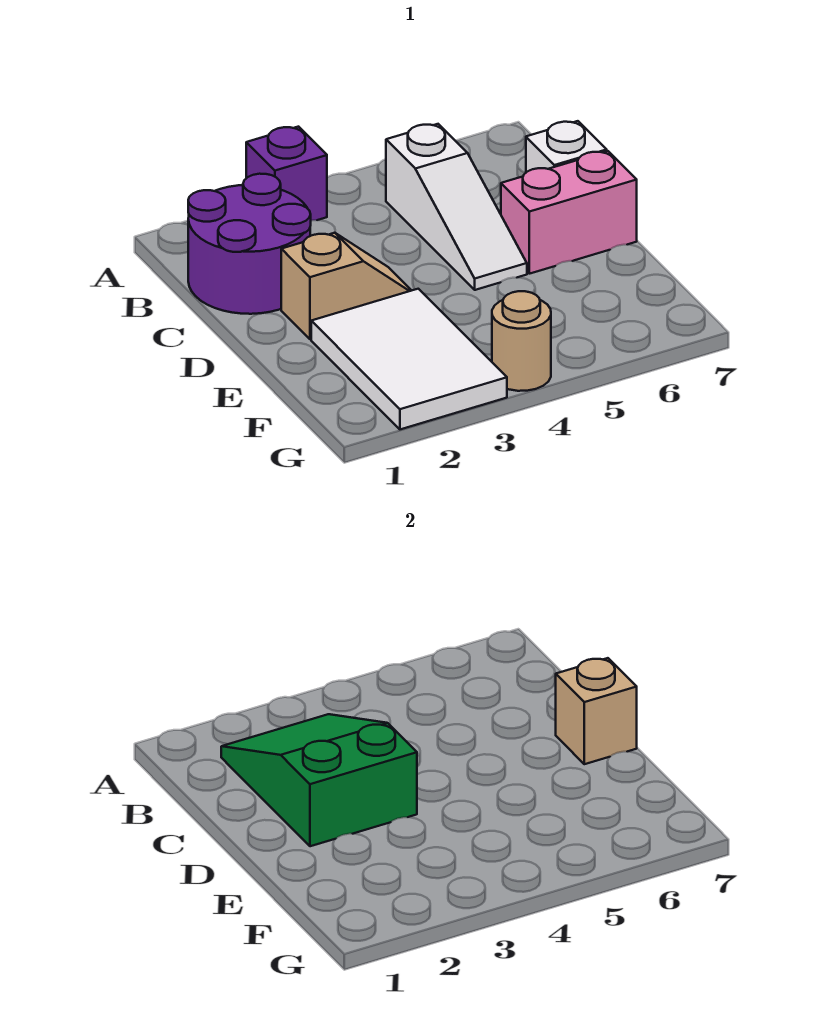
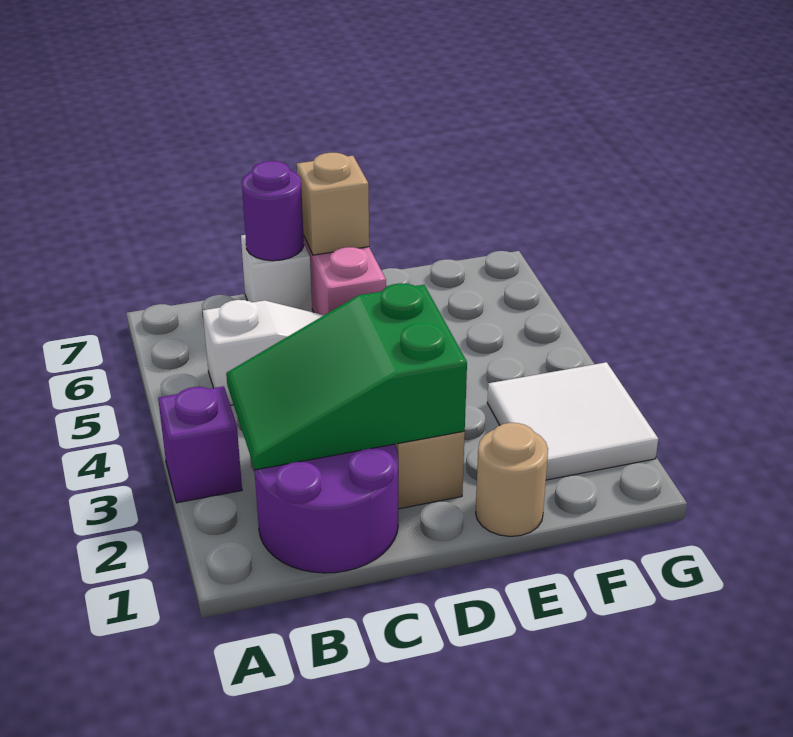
none -> purple round brick C7 level 2
white tile E2:G3 level 1 -> white tile F2:G3 level 1
tan round brick G4 level 1 -> tan round brick E1 level 1

